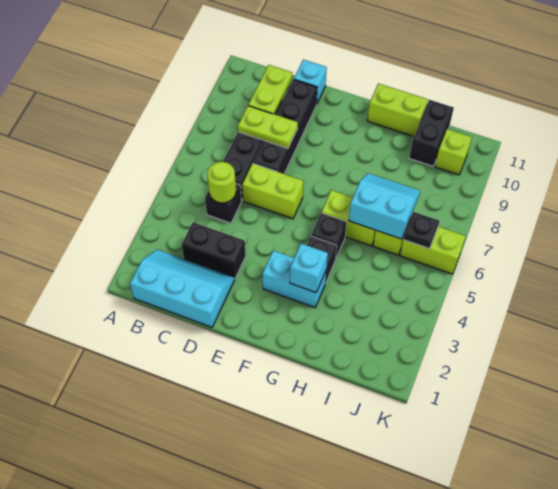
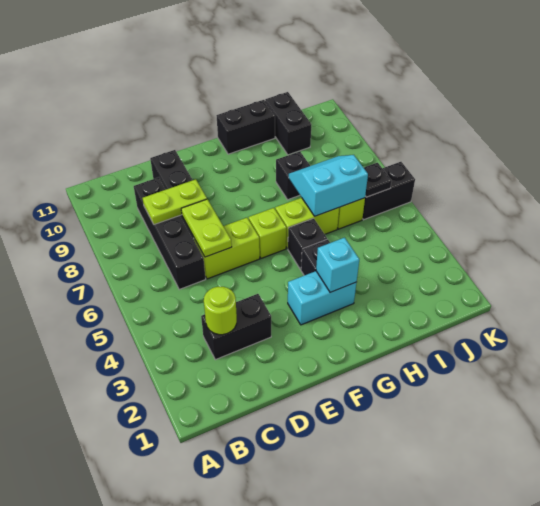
cyan slope B1:D2 level 1 top 1 -> none
black brick C5 level 1 -> black brick H8 level 1
lime round brick C5 level 2 -> lime round brick C3 level 2
lime plate C9:C10 level 2 -> lime plate D6:D7 level 2
cyan brick D11 level 1 -> none
lime brick G11:H11 level 1 -> black brick G11:H11 level 1
lime brick J6:K6 level 1 -> black brick J6:K6 level 1
lime brick J10 level 1 -> lime brick F6 level 1

